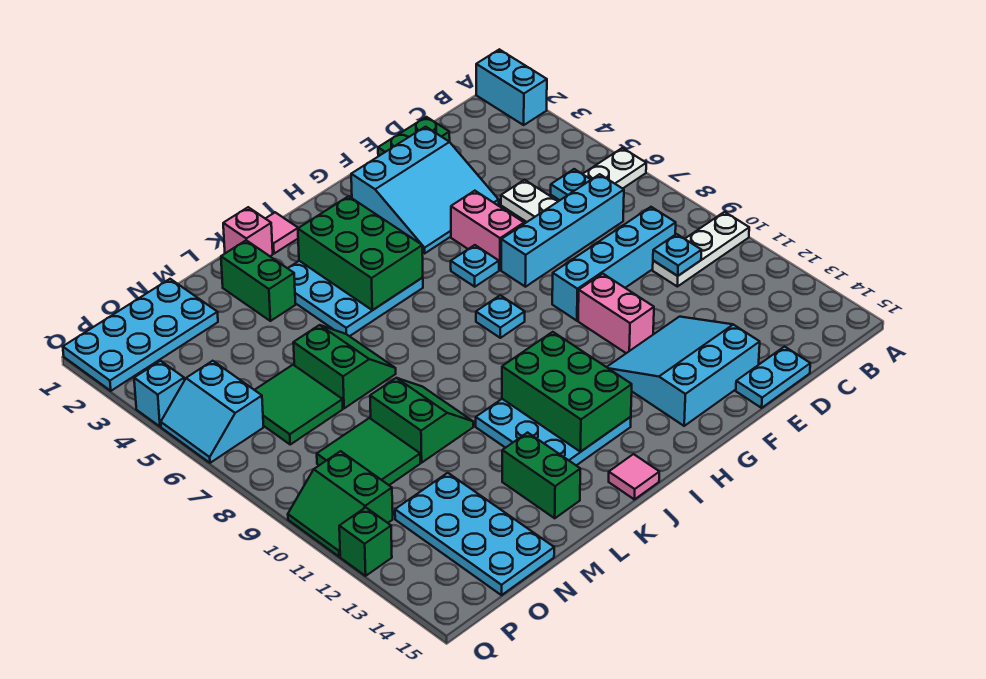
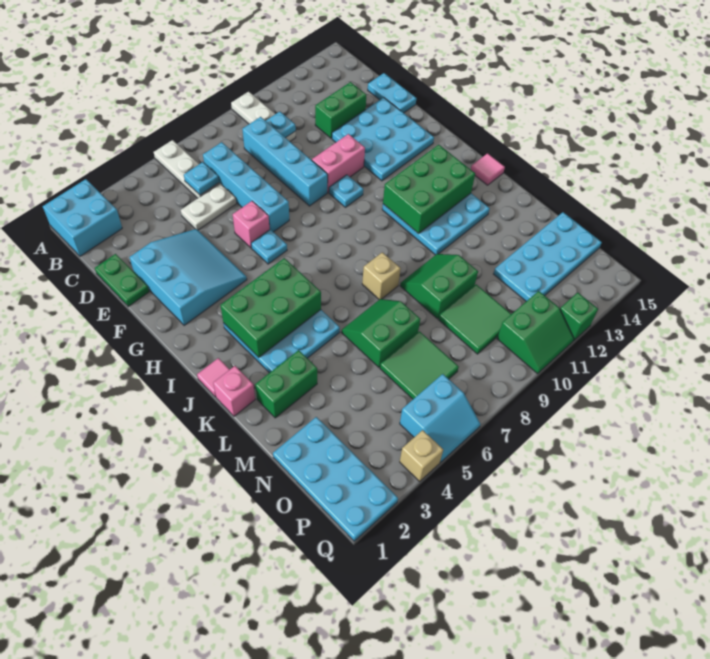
cyan brick A1:A2 level 1 -> cyan brick A1:B2 level 1
cyan slope E12:G14 level 1 top 14 -> cyan plate E12:G14 level 1
pink brick F5:F6 level 1 -> pink brick F6 level 1
cyan plate H8 level 1 -> cyan plate G10 level 1
none -> tan brick K8 level 1
green brick L13:L14 level 1 -> green brick D12:D13 level 1
cyan brick Q4 level 1 -> tan brick Q4 level 1

